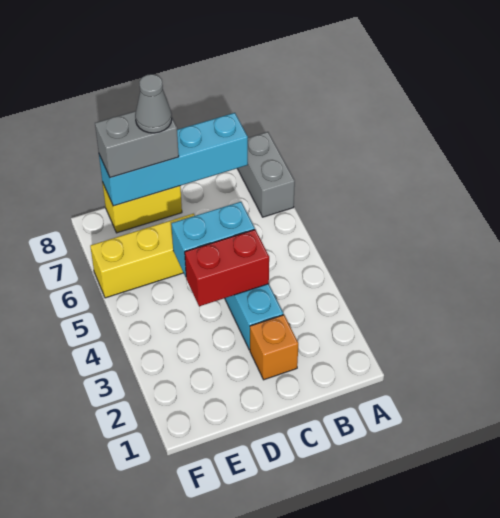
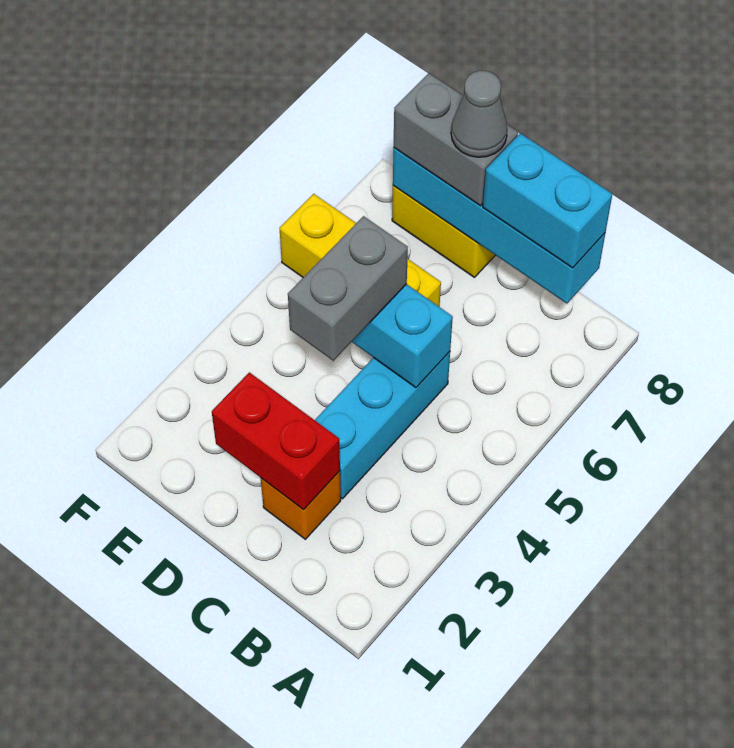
grey brick A7:A8 level 1 -> grey brick D4:D5 level 3
none -> cyan brick B8:C8 level 3
red brick C4:D4 level 2 -> red brick C2:D2 level 2

